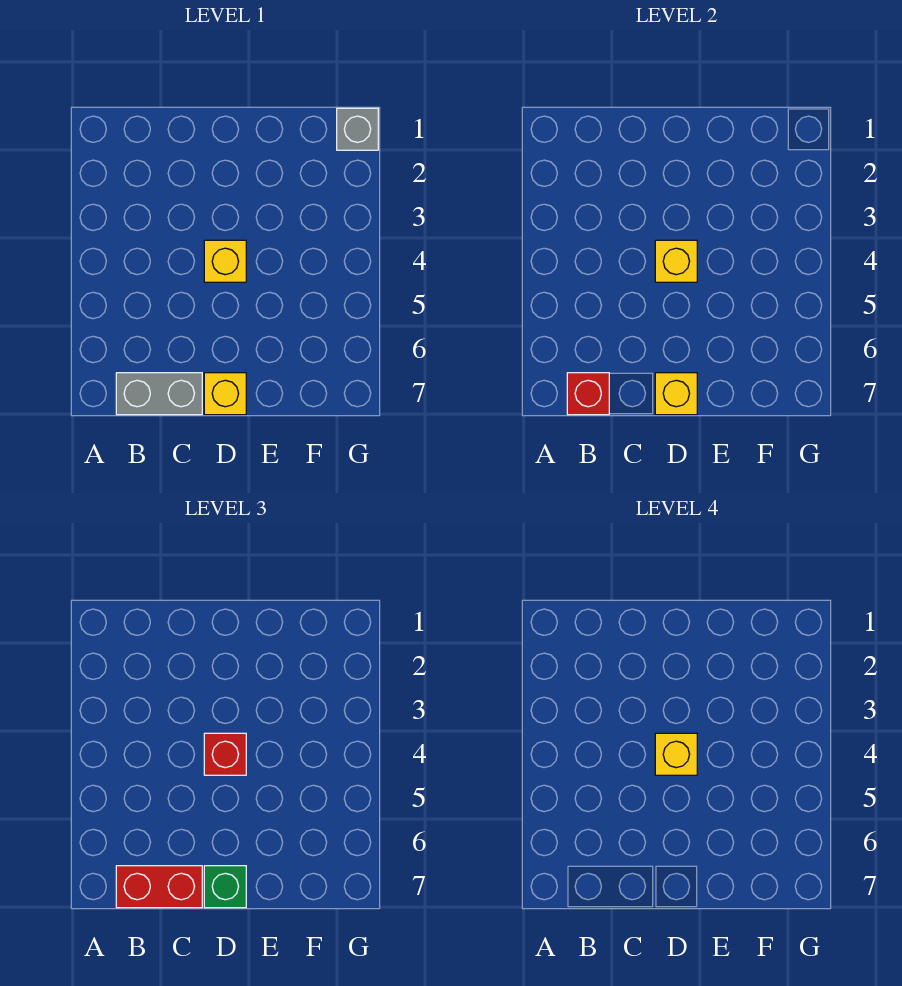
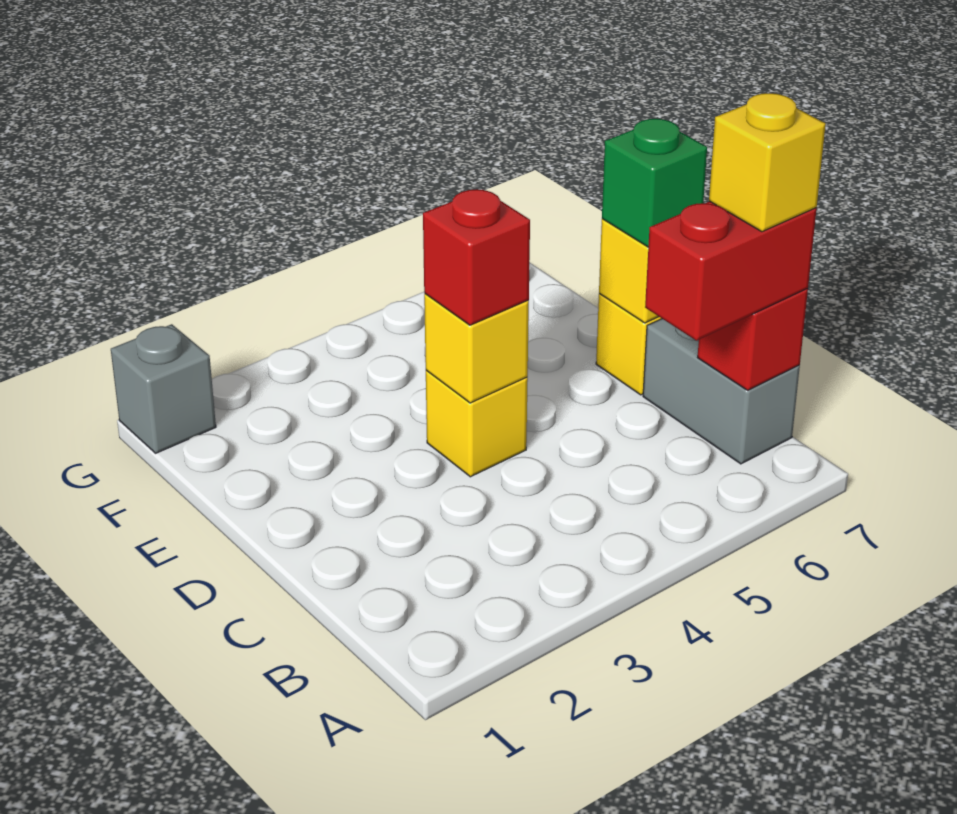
red brick B7:C7 level 3 -> red brick B6:B7 level 3
yellow brick D4 level 4 -> yellow brick B7 level 4

